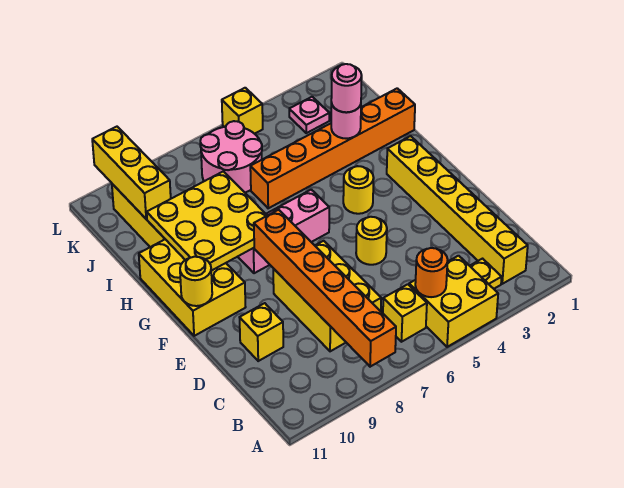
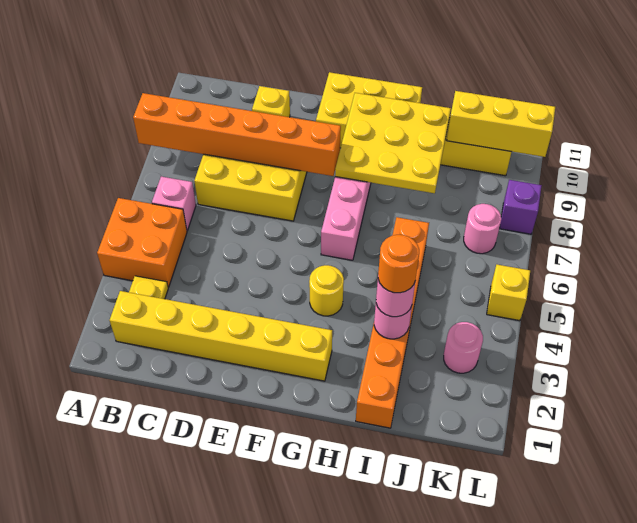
yellow brick A4:B5 level 1 -> orange brick A4:B5 level 1
orange round brick B5 level 2 -> orange round brick I3 level 4
yellow brick B6 level 1 -> pink brick B6 level 1
yellow round brick E5 level 1 -> none
yellow round brick F11 level 2 -> none
pink round brick J6:K7 level 1 -> pink round brick K7 level 1
pink plate K3 level 1 -> pink round brick K3 level 1
none -> purple brick L8 level 1

